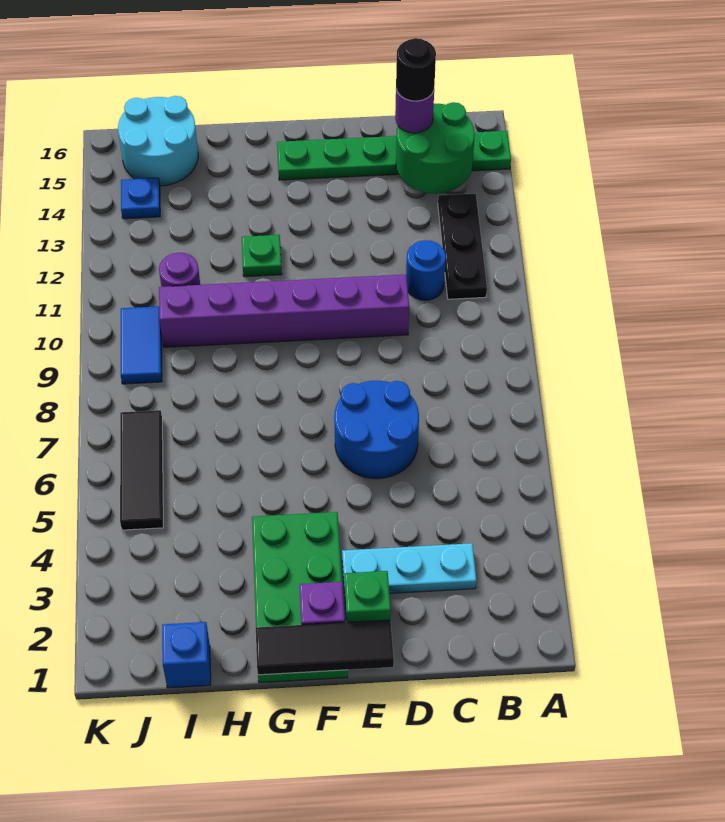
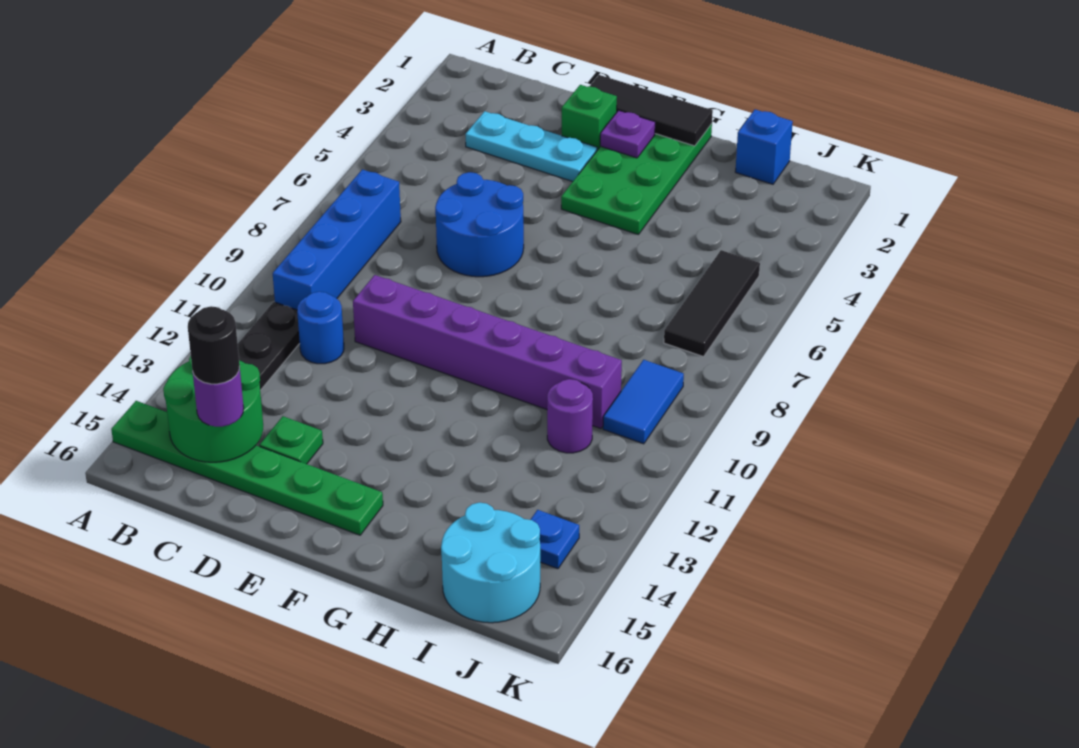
none -> blue brick B7:B10 level 1
green plate G12 level 1 -> green plate D14 level 1

